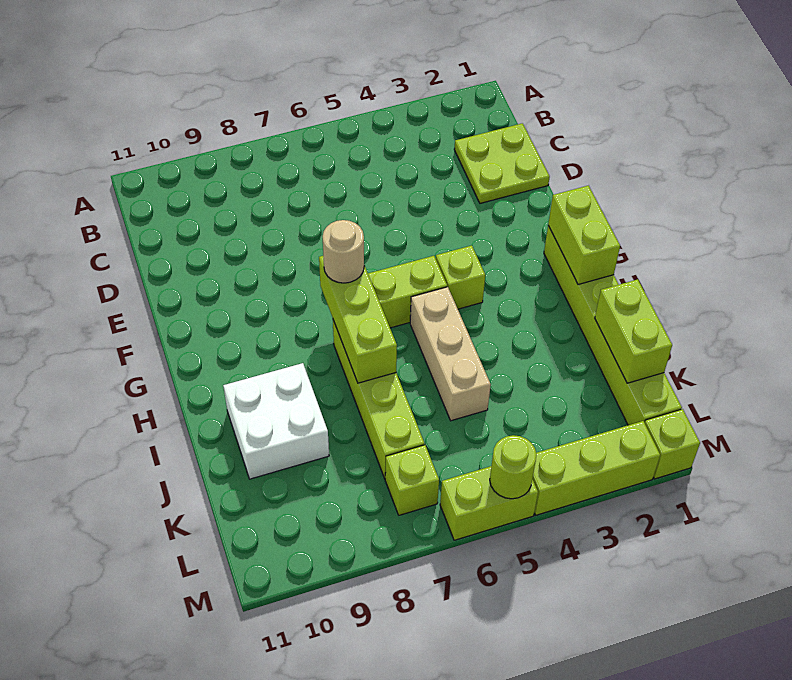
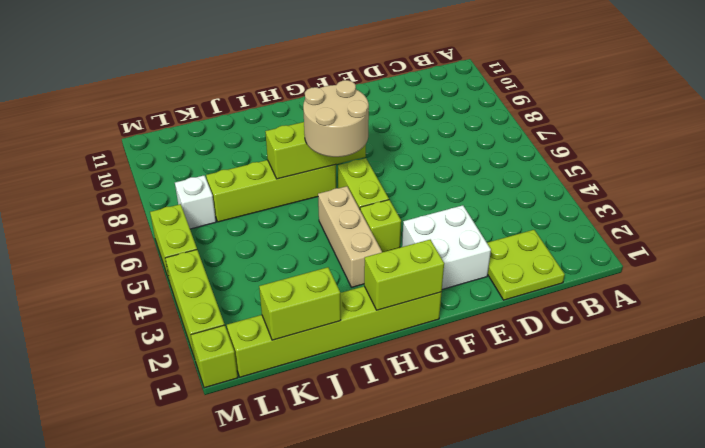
tan round brick G7 level 3 -> tan round brick G6:H7 level 3
tan brick H5:J5 level 1 -> tan brick H3:H5 level 1
white brick I9:J10 level 1 -> white brick E2:F3 level 1
lime brick L7 level 1 -> white brick L7 level 1
lime round brick M5 level 2 -> none

